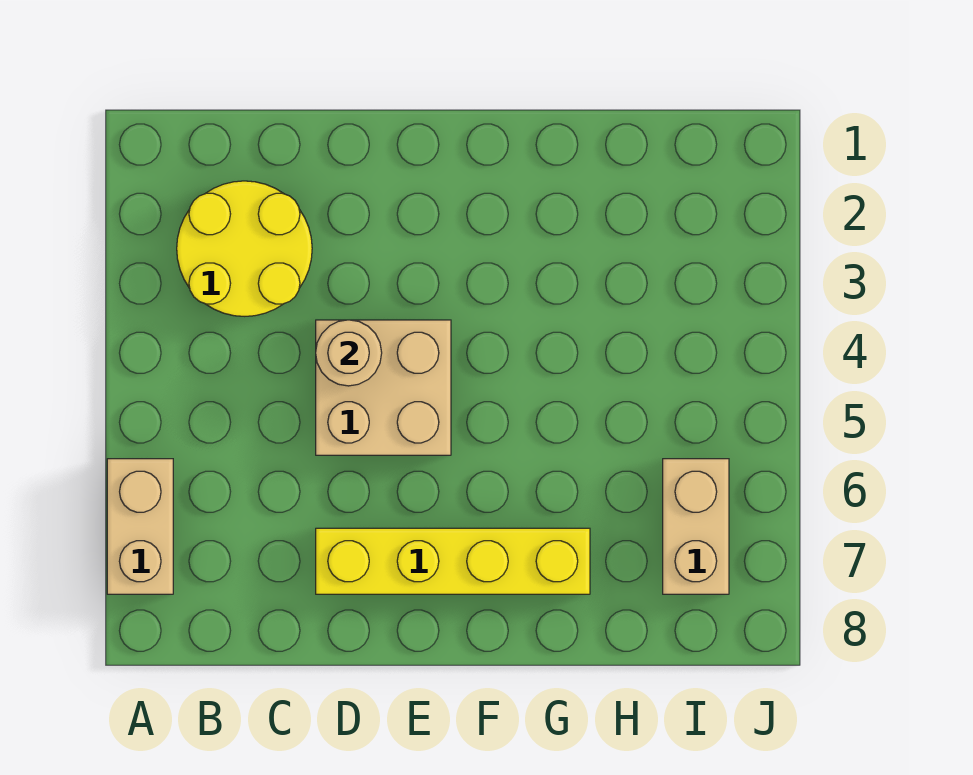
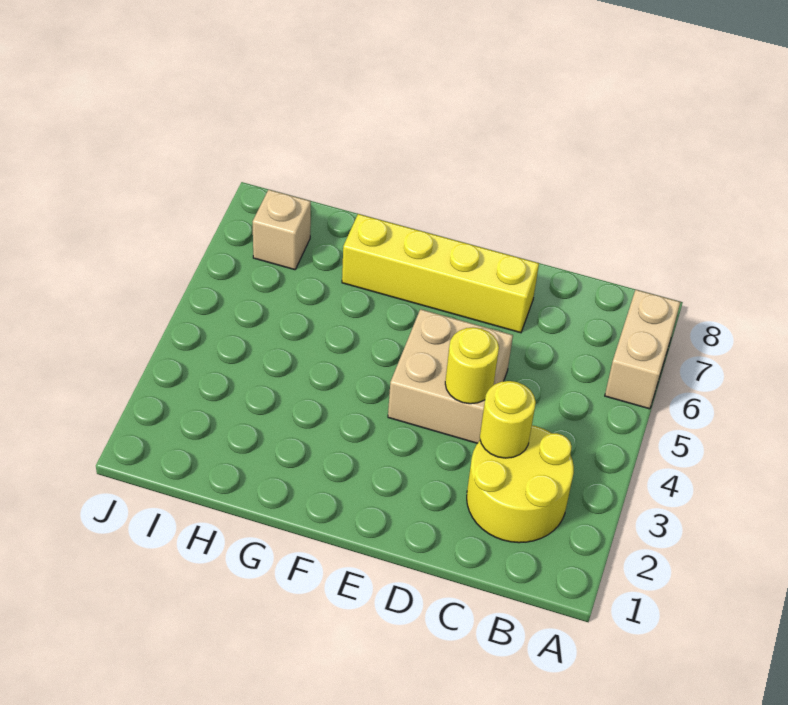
none -> yellow round brick C3 level 2
tan round brick D4 level 2 -> yellow round brick D4 level 2
tan brick I6:I7 level 1 -> tan brick I7 level 1

